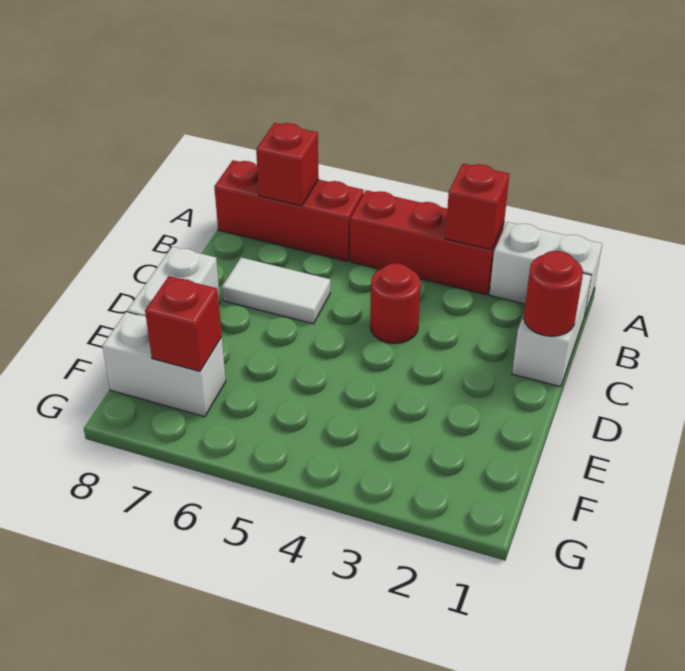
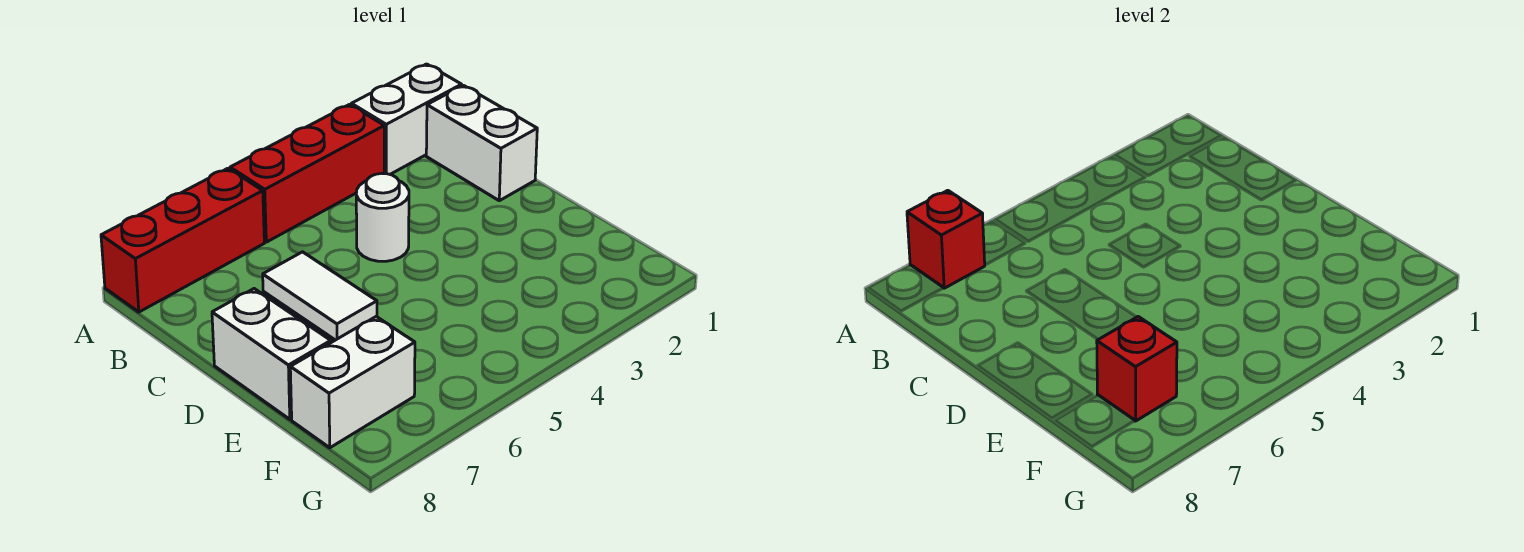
red brick A3 level 2 -> none
red round brick C1 level 2 -> none
red round brick C4 level 1 -> white round brick C4 level 1
white tile C6:C7 level 1 -> white tile C6:D6 level 1

